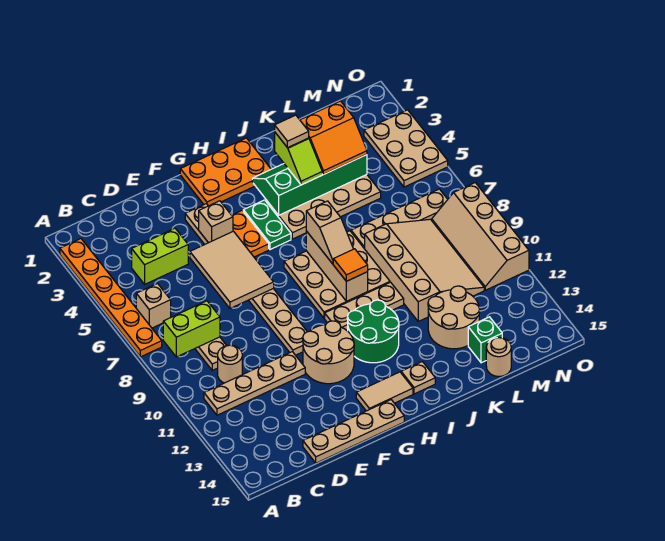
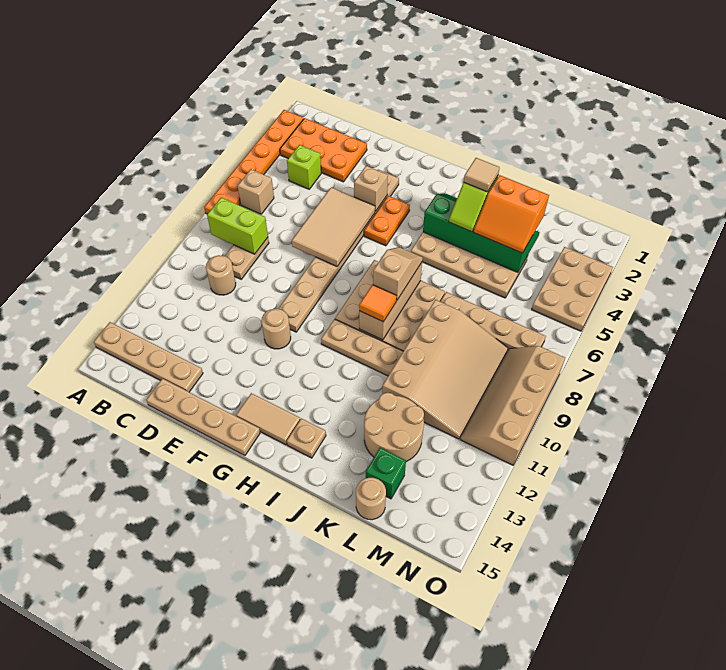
tan plate B11:E11 level 1 -> tan plate A14:D14 level 1
lime brick C4:D4 level 1 -> lime brick C4 level 1
tan round brick F11:G12 level 1 -> tan round brick F11 level 1
orange plate G1:I2 level 1 -> orange plate B2:D3 level 1
green plate H4:H5 level 1 -> none
green round brick H11:I12 level 1 -> none
tan slope I7:I8 level 3 top 7 -> tan slope I7:I8 level 3 top 8

